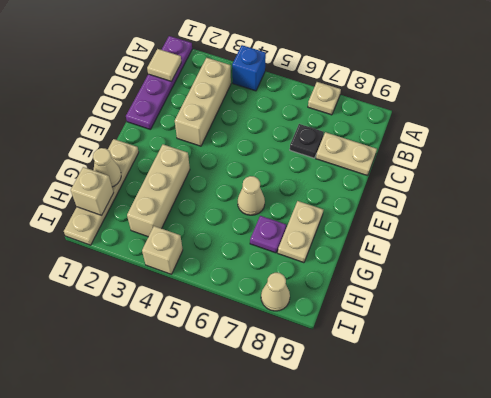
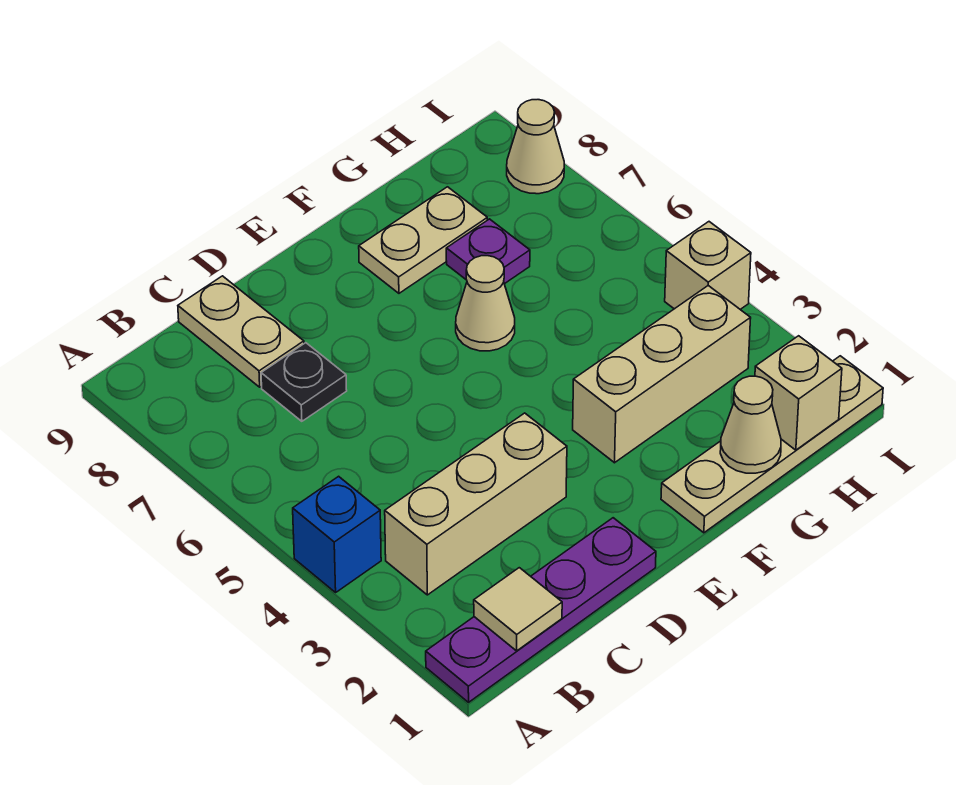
tan plate A7 level 1 -> none

